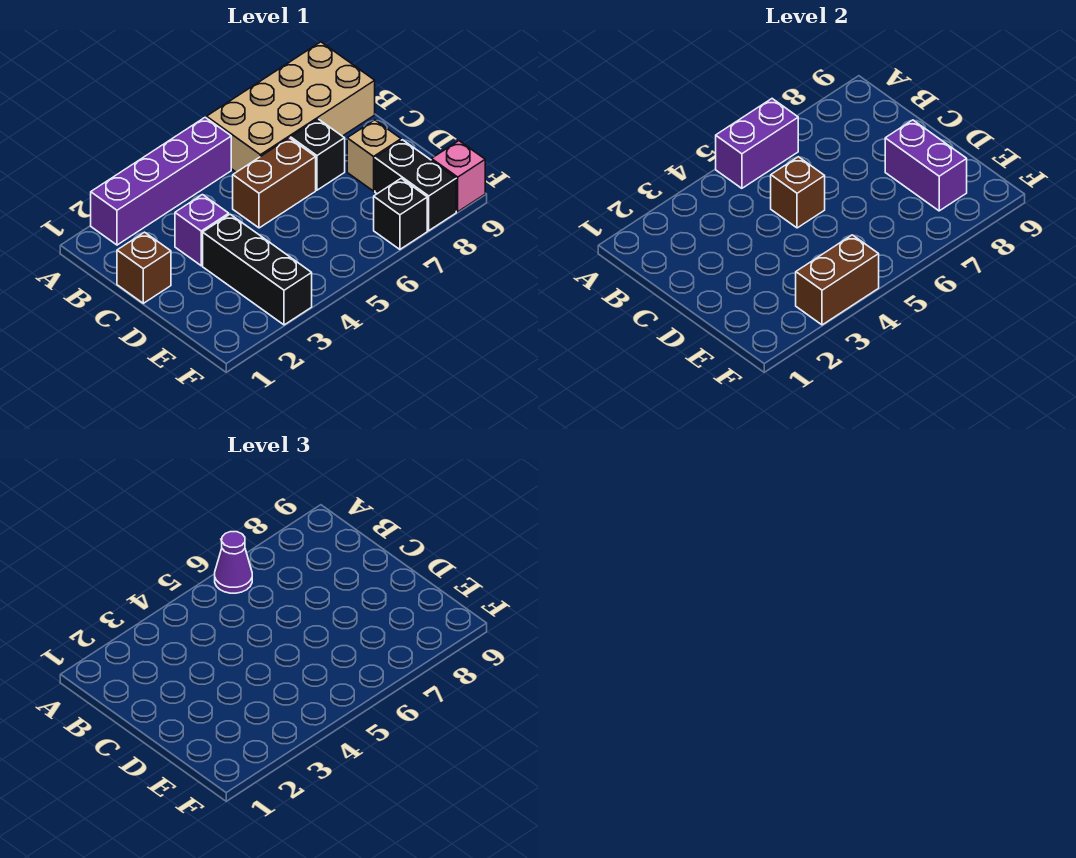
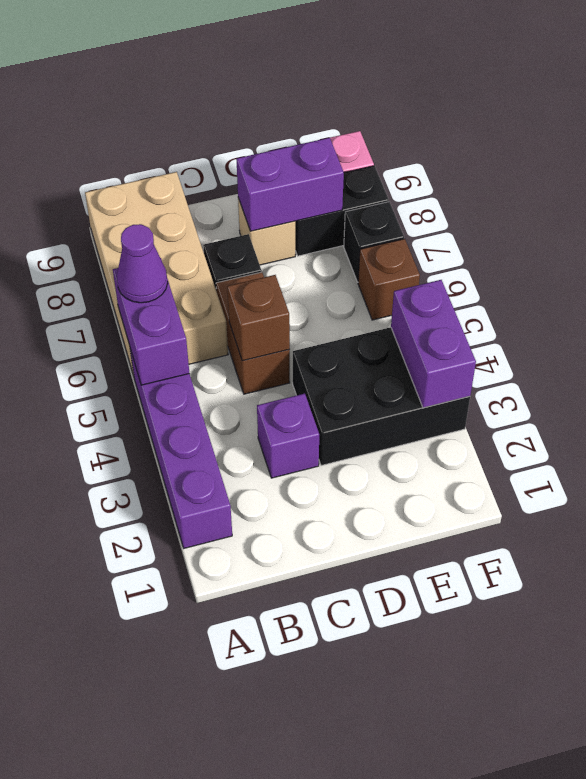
brown brick C1 level 1 -> brown brick F6 level 1
black brick D3:F3 level 1 -> black brick D3:F4 level 1
brown brick F3:F4 level 2 -> purple brick F3:F4 level 2

